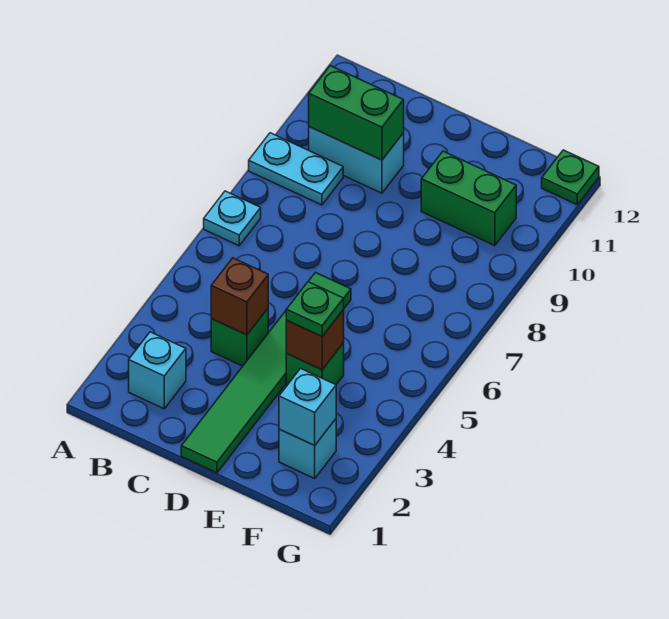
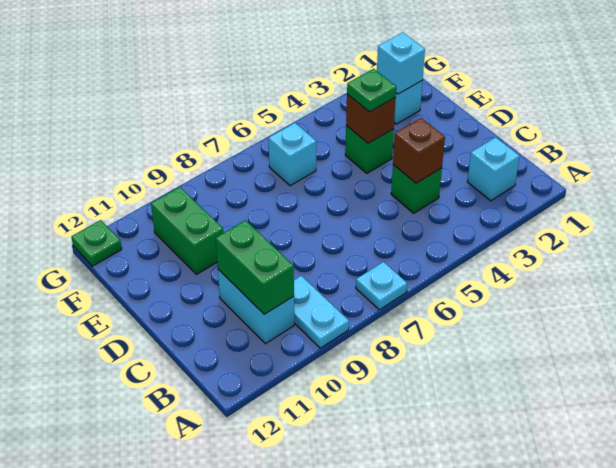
green tile D1:D6 level 1 -> none
none -> cyan brick F6 level 1

